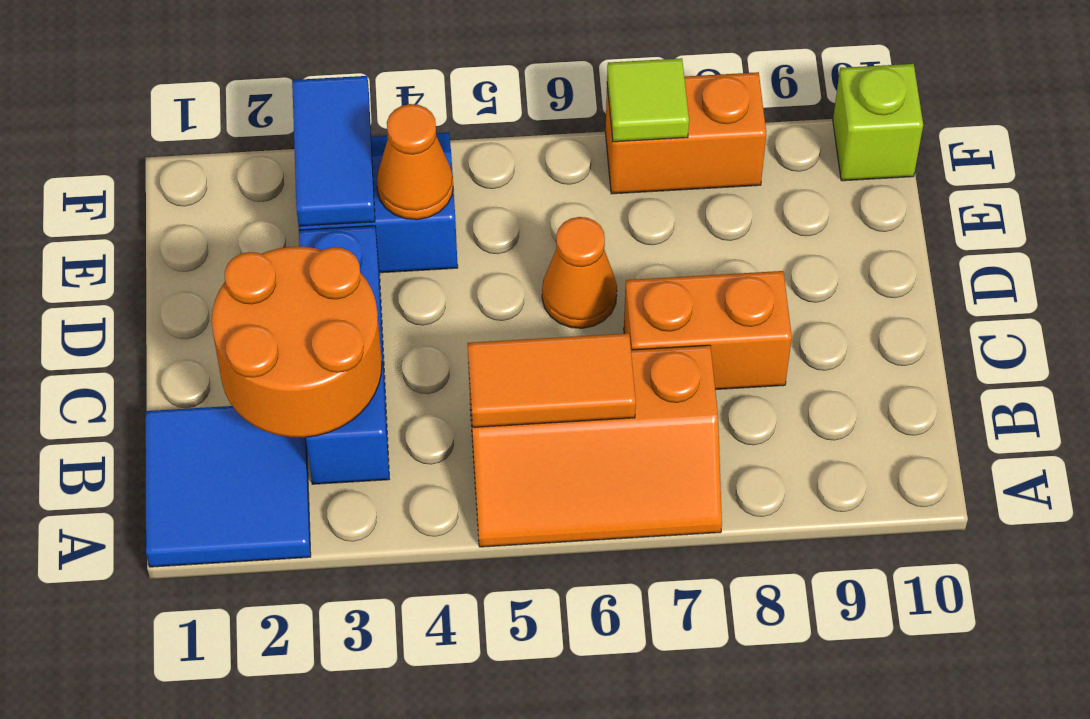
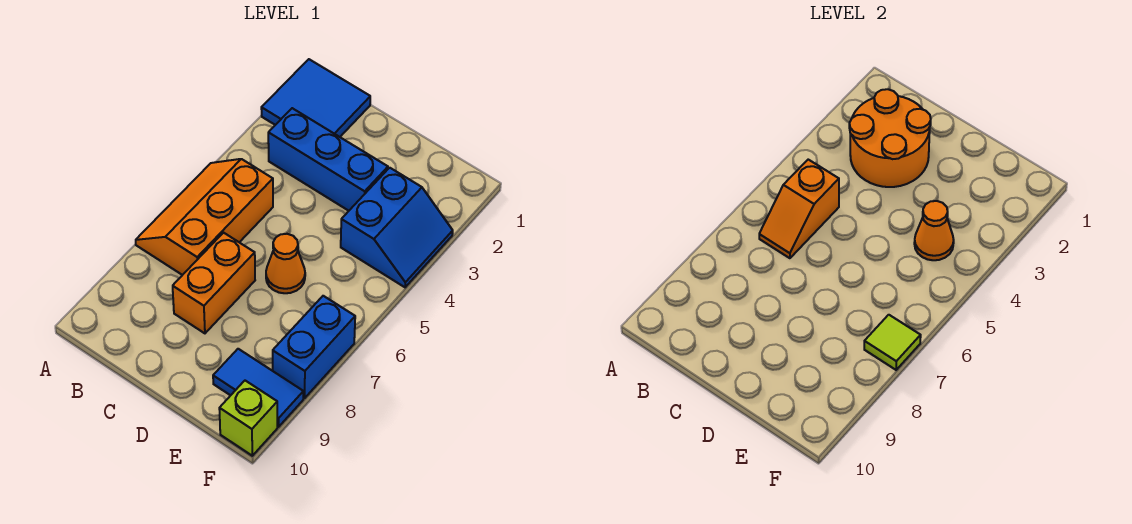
orange tile B5:B6 level 2 -> orange slope B5:B6 level 2 top 5
blue tile E3:F3 level 2 -> blue tile E9:F9 level 1
orange brick F7:F8 level 1 -> blue brick F7:F8 level 1

